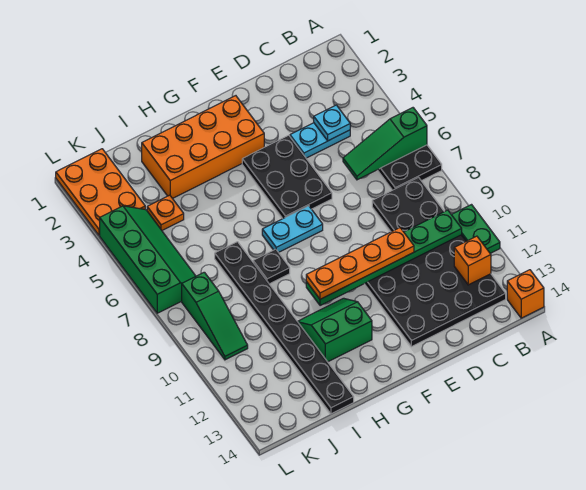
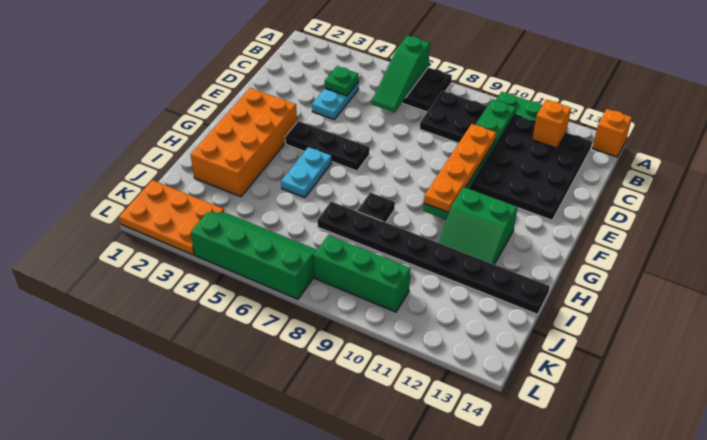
cyan plate C4 level 2 -> green plate C4 level 2
black plate E4:F6 level 1 -> black plate F4:F6 level 1
cyan plate F7:G7 level 1 -> cyan plate G5:H5 level 1
green slope G11:H12 level 1 top 12 -> green slope G11:H12 level 1 top G
orange plate J4 level 1 -> none
green slope K8:K10 level 1 top 8 -> green brick K8:K10 level 1

